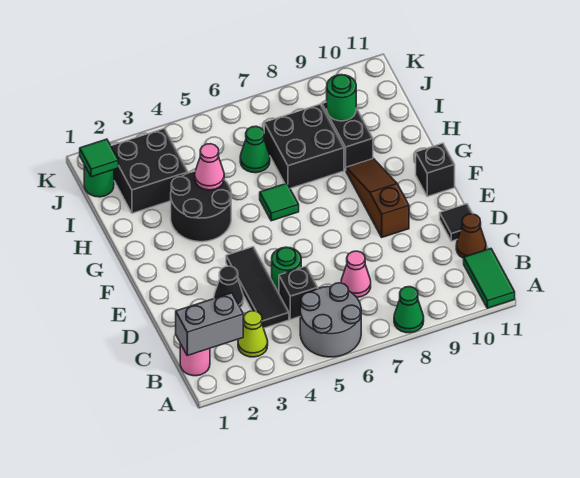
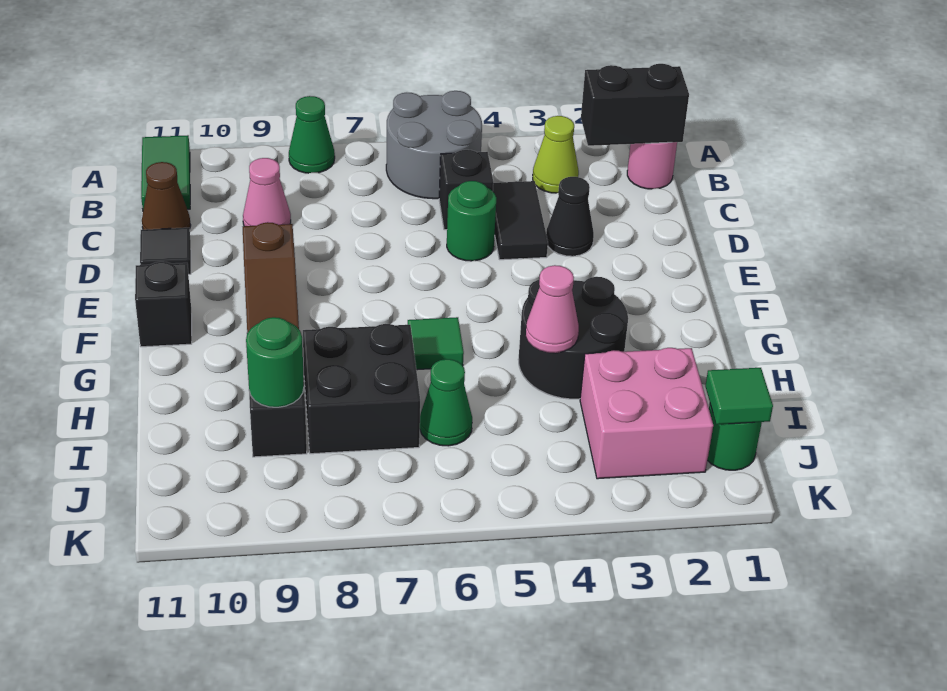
grey brick B1:B2 level 2 -> black brick B1:B2 level 2
black tile C4:E4 level 1 -> black tile C4:D4 level 1
pink cone C7 level 1 -> pink cone C9 level 1
black brick I2:J3 level 1 -> pink brick I2:J3 level 1

